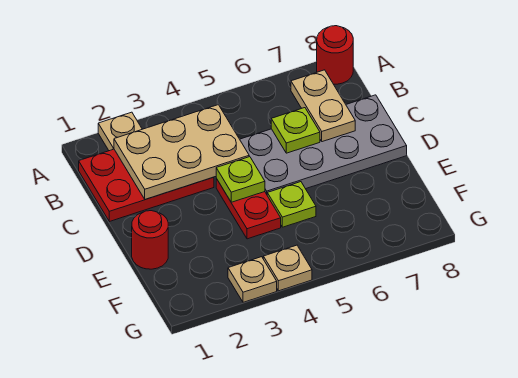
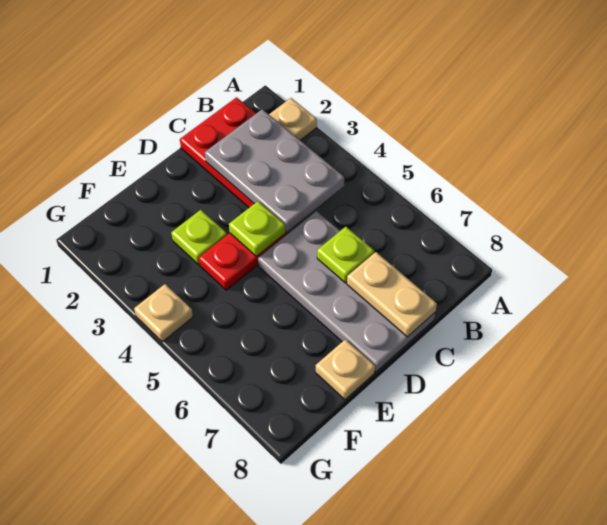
red round brick A8 level 1 -> none
tan plate B2:C4 level 2 -> grey plate B2:C4 level 2
tan plate B7:C7 level 2 -> tan plate C7:C8 level 2
red round brick E1 level 1 -> none
lime plate E5 level 1 -> lime plate E3 level 1
tan plate G3 level 1 -> tan plate E8 level 1

